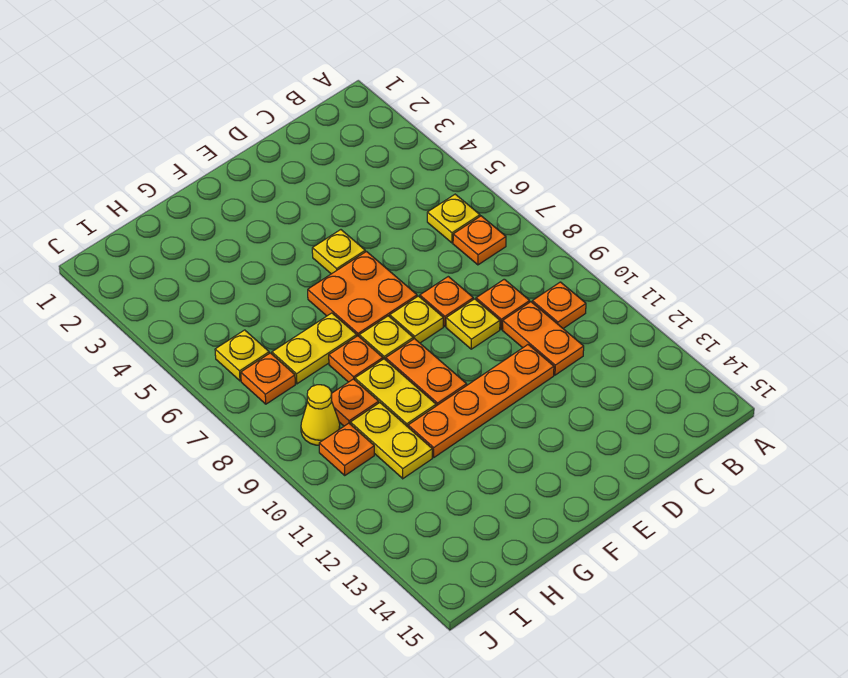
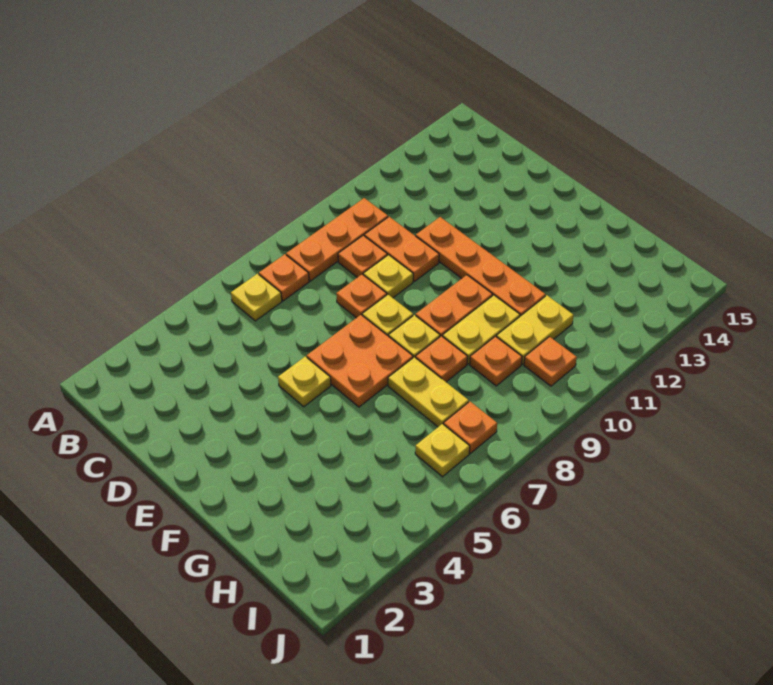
orange plate B10 level 1 -> orange plate B8:B10 level 1
orange plate C10:C11 level 1 -> orange plate C10:D10 level 1
yellow cone I9 level 1 -> none

